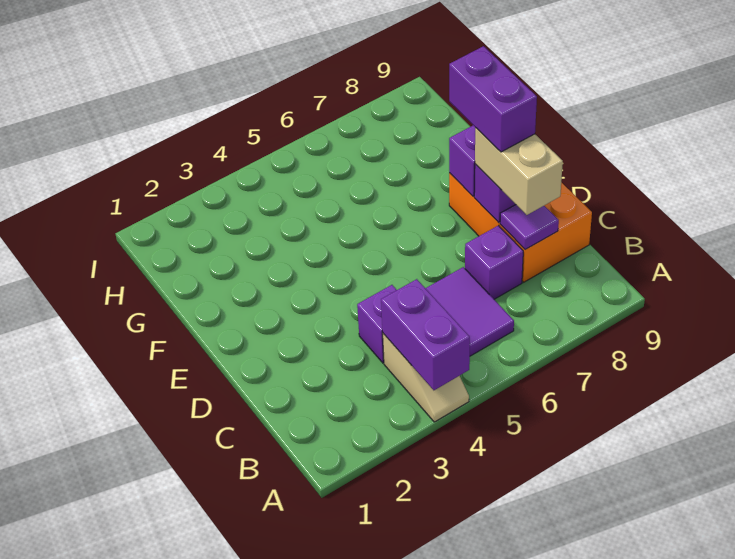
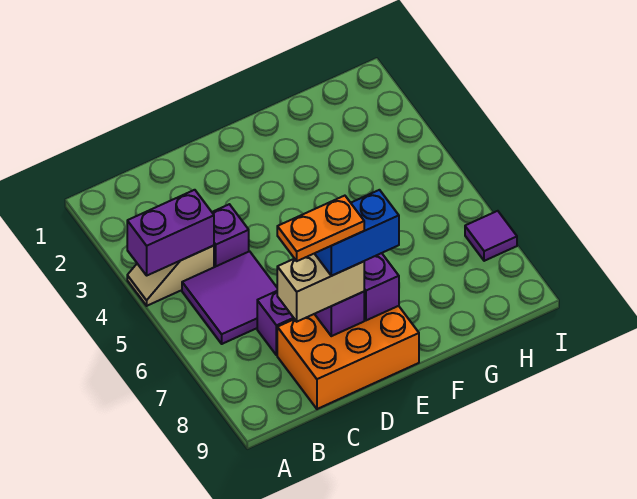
purple tile C8 level 2 -> purple tile I7 level 1
none -> orange plate C8:D8 level 5
purple brick D8:E8 level 4 -> blue brick D8:E8 level 4

